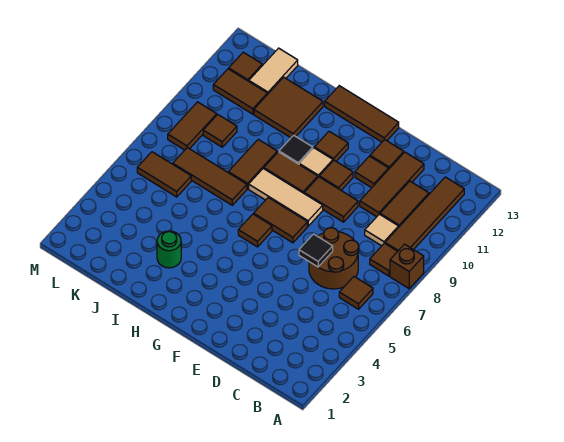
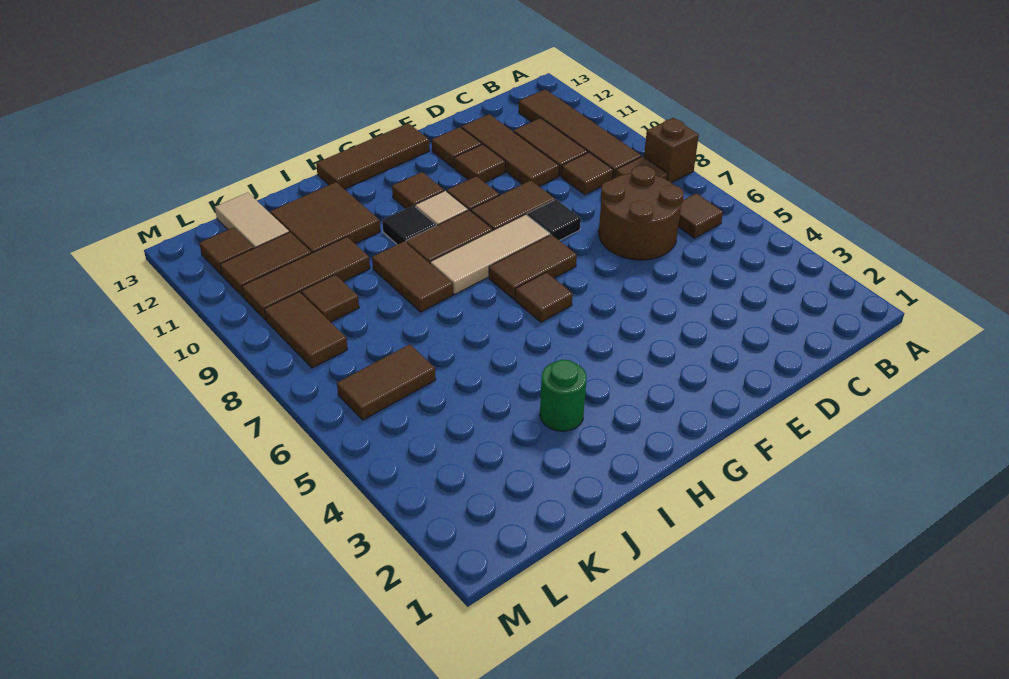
tan tile C9 level 1 -> brown tile C9 level 1
black tile D6 level 2 -> black tile E8 level 1
brown tile I7:K7 level 1 -> brown tile J10:L10 level 1

